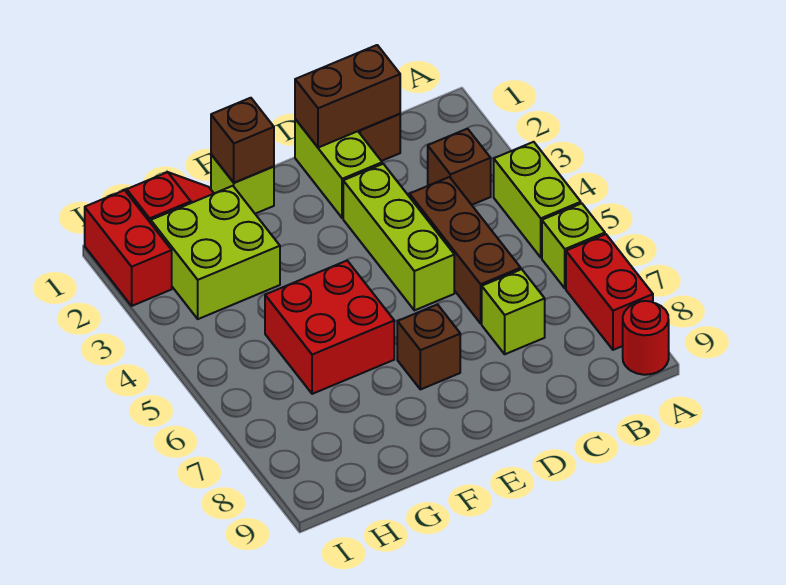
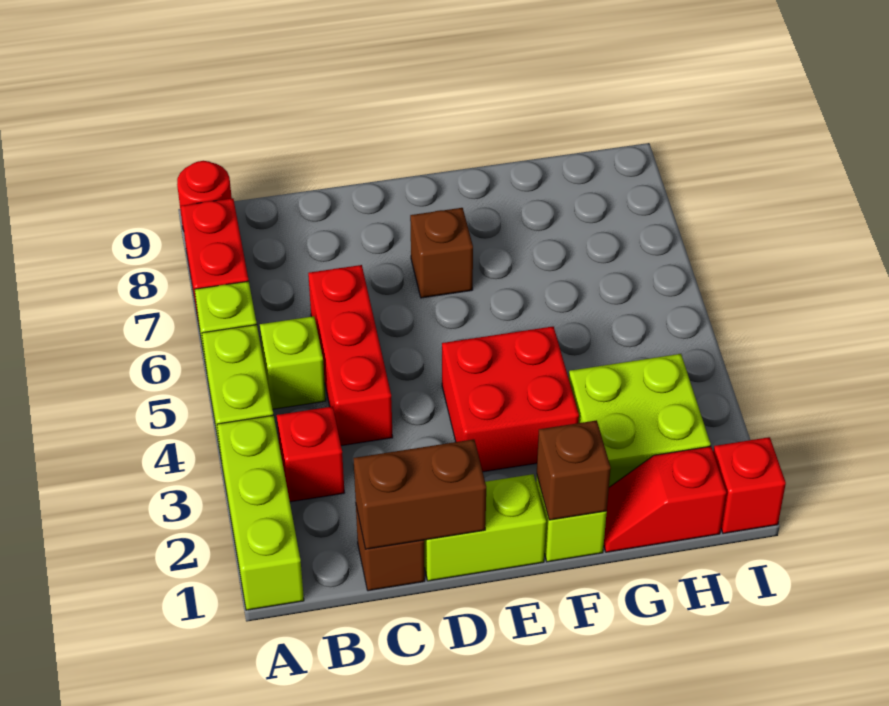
brown brick B3 level 1 -> red brick B3 level 1
brown brick C4:C6 level 1 -> red brick C4:C6 level 1
lime brick C7 level 1 -> lime brick B5 level 1
lime brick D1:D2 level 1 -> lime brick D1:E1 level 1
lime brick D3:D5 level 1 -> lime brick A1:A3 level 1
red brick F5:G6 level 1 -> red brick E3:F4 level 1
red brick I1:I2 level 1 -> red brick I1 level 1

